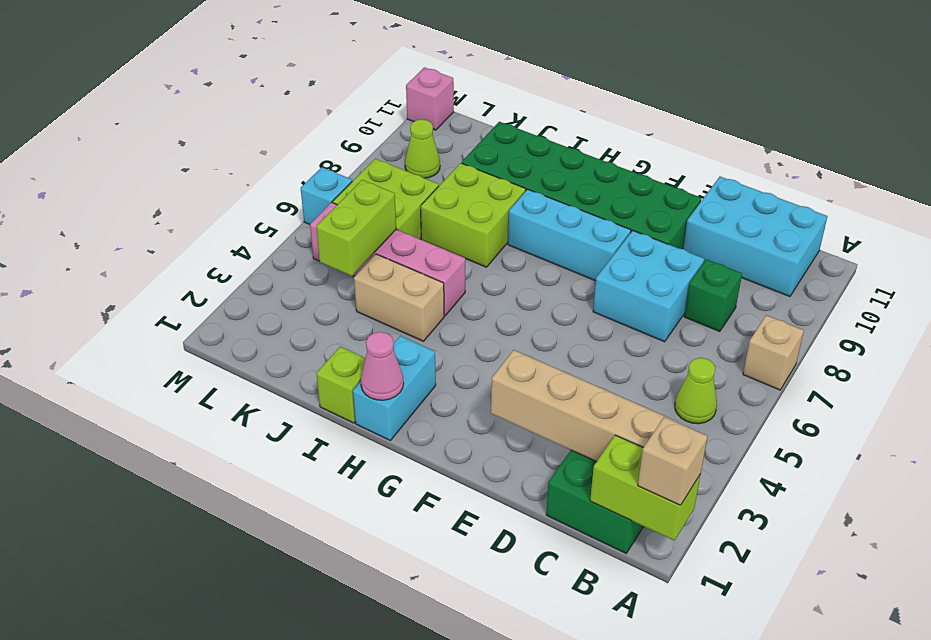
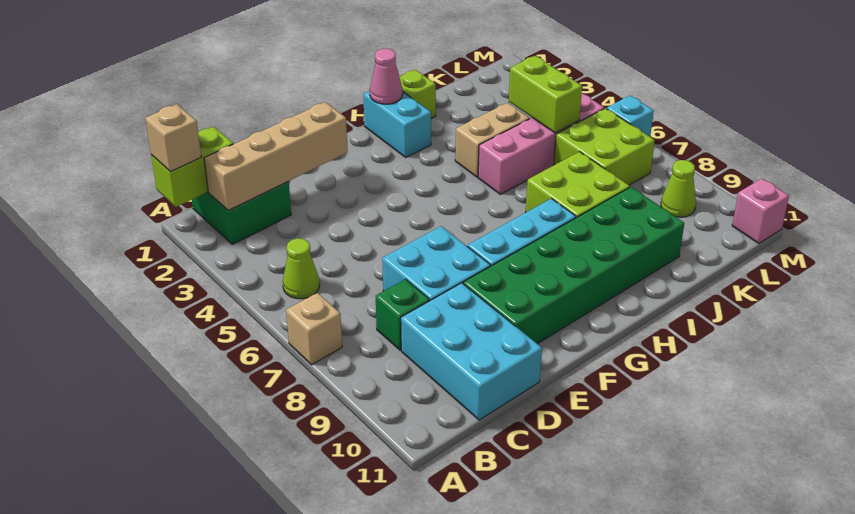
cyan brick B10:D11 level 1 -> cyan brick C9:D11 level 1

